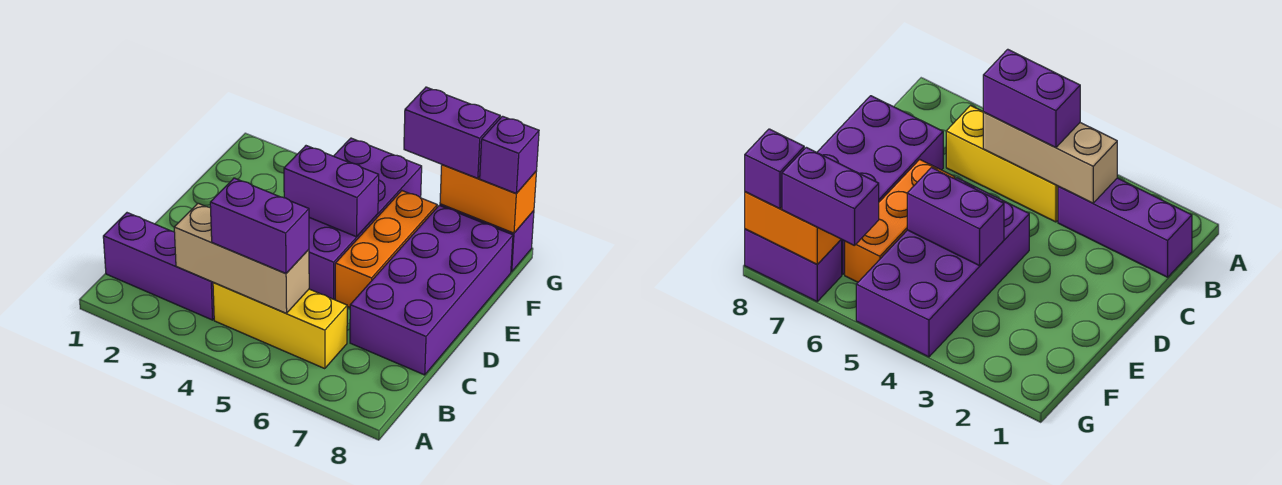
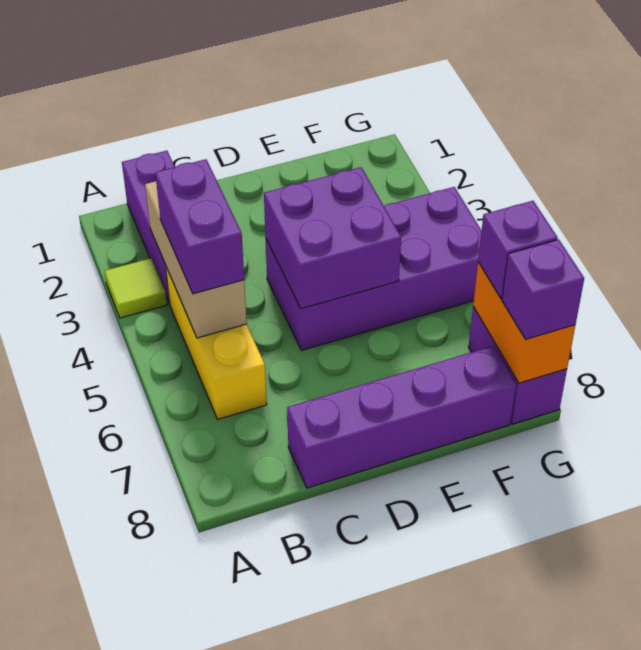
none -> lime tile A3 level 1
purple brick C7:F8 level 1 -> purple brick C8:F8 level 1
orange brick D6:F6 level 1 -> none
purple brick E4:E5 level 2 -> purple brick D4:E5 level 2
purple brick G6:G7 level 3 -> purple brick G7 level 3

